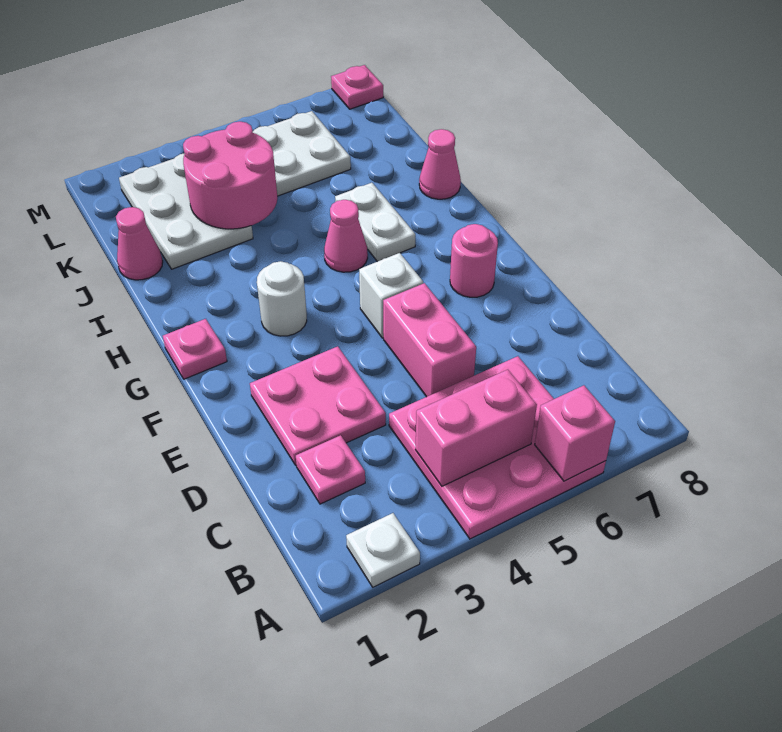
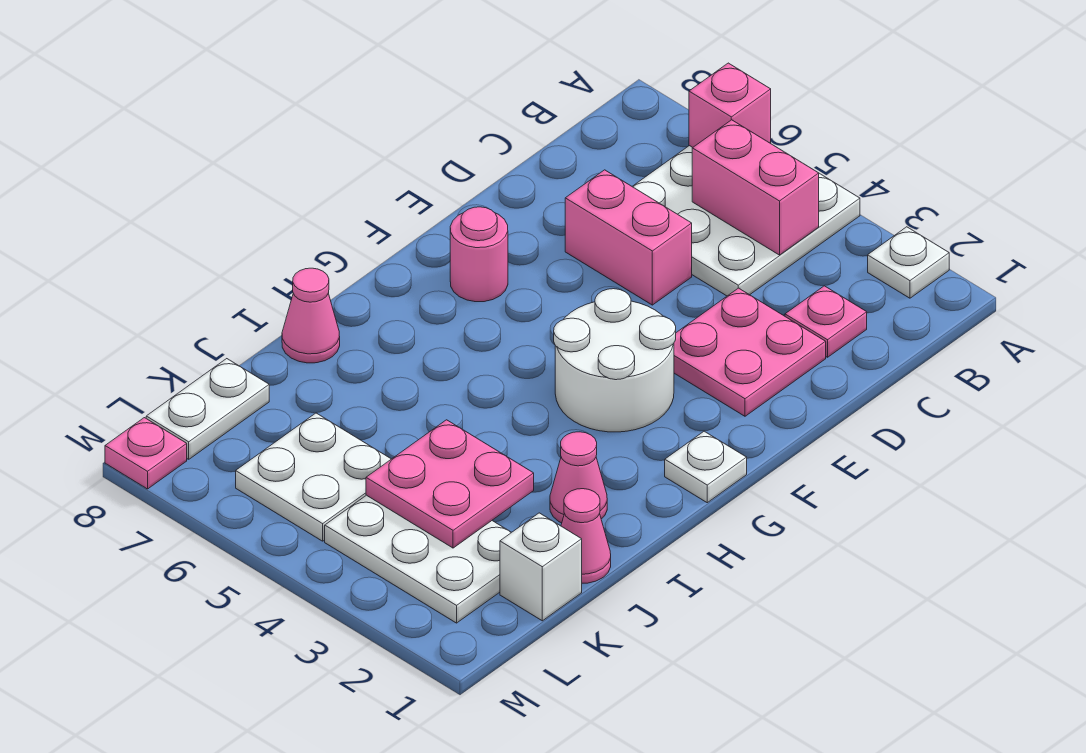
pink plate A4:C6 level 1 -> white plate A4:C6 level 1
pink brick D5:E5 level 1 -> pink brick D5:D6 level 1
white brick F5 level 1 -> white brick K1 level 1
pink plate G1 level 1 -> white plate G1 level 1
white round brick G3 level 1 -> white round brick F3:G4 level 1
pink cone H5 level 1 -> pink cone I2 level 1
white plate H6:I6 level 1 -> white plate K8:L8 level 1
white plate J2:L3 level 1 -> white plate K2:L4 level 1
pink round brick J3:K4 level 2 -> pink plate J3:K4 level 2

